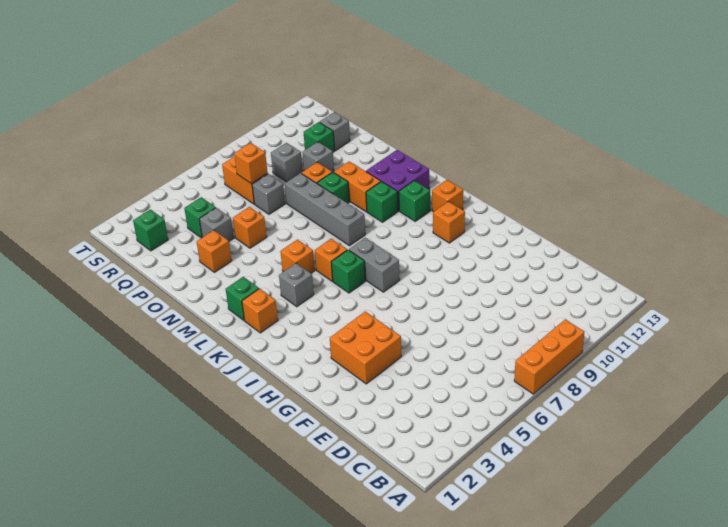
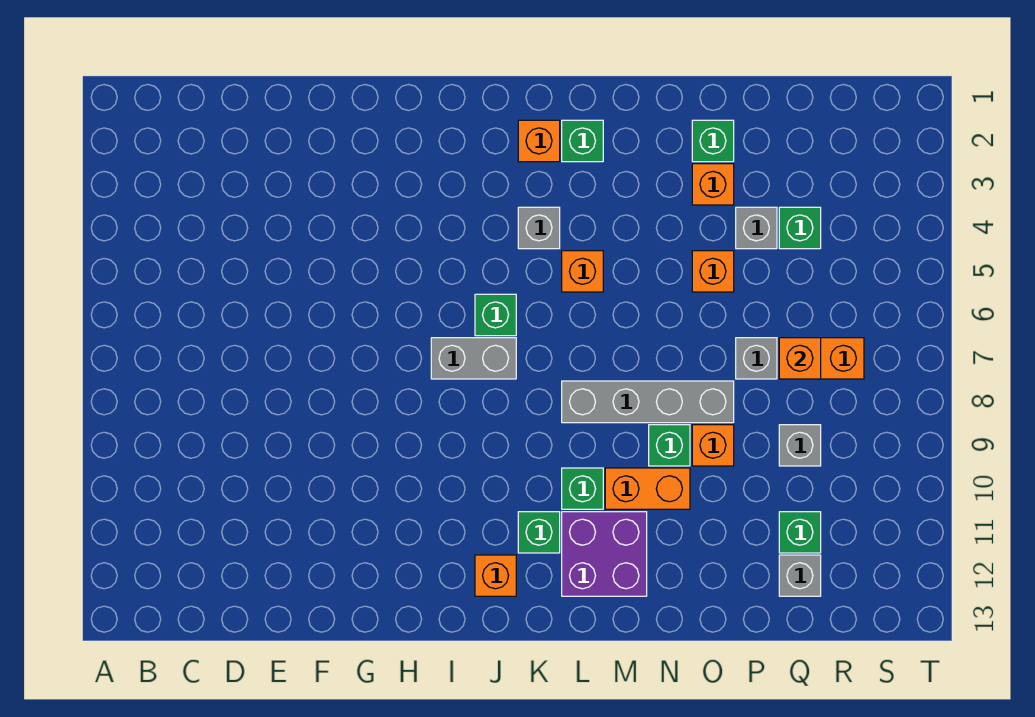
orange brick A7:A9 level 1 -> none
orange brick F3:G4 level 1 -> none
orange brick I11 level 1 -> none
orange brick K6 level 1 -> none
grey brick P10 level 1 -> none
green brick R2 level 1 -> green brick O2 level 1

